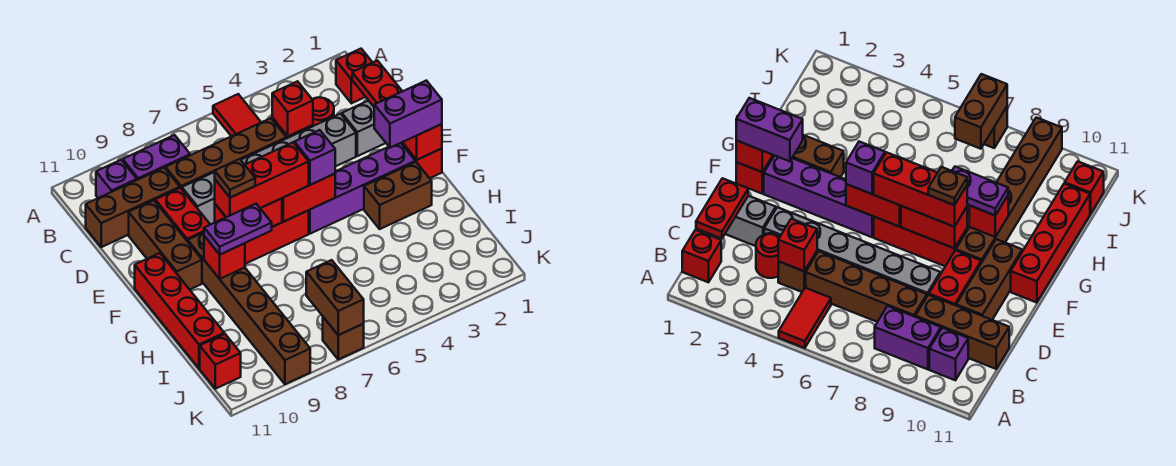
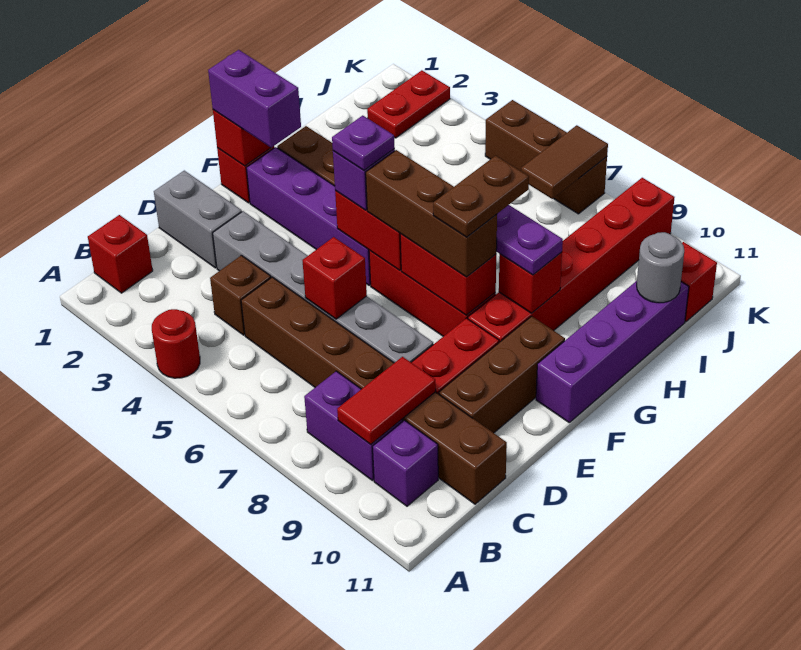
red tile A5:B5 level 1 -> red tile B9:C9 level 2
red plate C1:D1 level 2 -> red plate J2:K2 level 1
red round brick C3 level 1 -> red round brick A4 level 1
red brick C4 level 2 -> red brick D6 level 2
none -> purple plate F5 level 4
red brick F6:F8 level 3 -> brown brick F6:F8 level 3
brown plate F8 level 4 -> brown plate F8:G8 level 4
brown brick F9:K9 level 1 -> red brick F9:K9 level 1
red brick F11:I11 level 1 -> purple brick F11:I11 level 1
none -> grey round brick I11 level 2
brown brick J7:K7 level 2 -> brown tile J7:K7 level 2
brown brick K7 level 1 -> brown brick K5:K7 level 1

